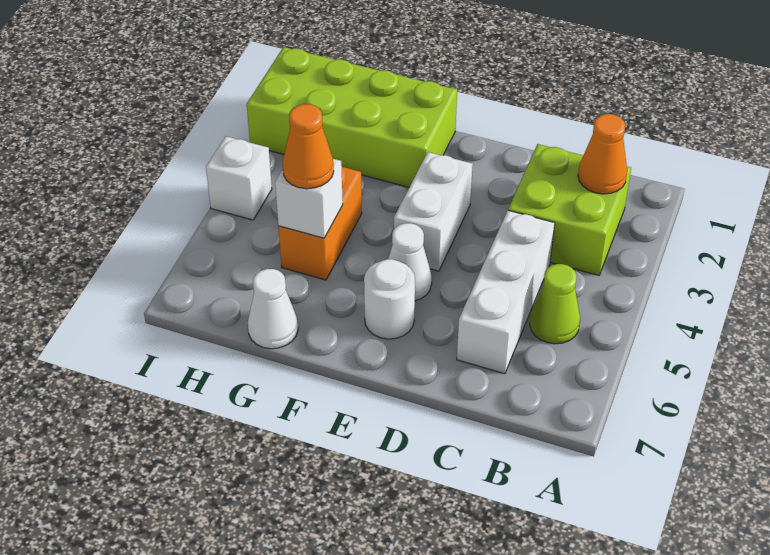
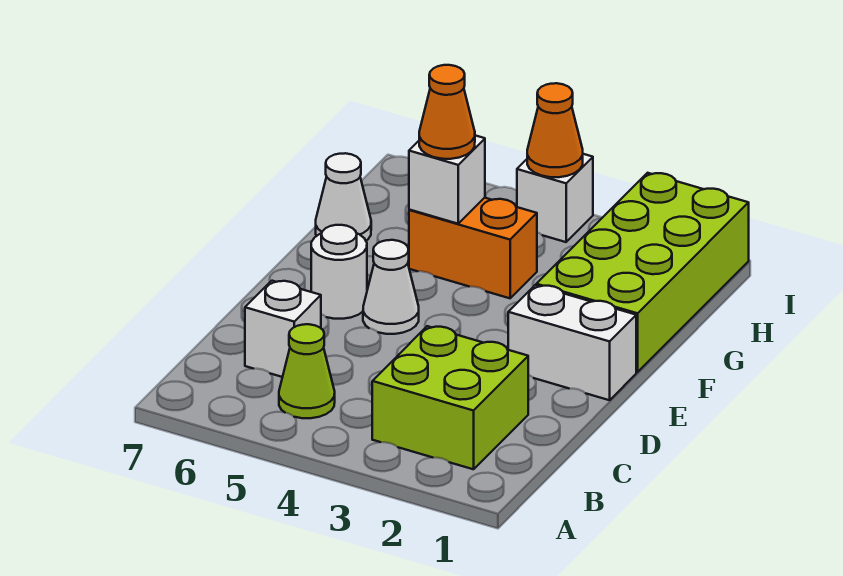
orange cone B2 level 2 -> orange cone I4 level 2
white brick C4:C6 level 1 -> white brick C6 level 1
white brick E3:E4 level 1 -> white brick E1:E2 level 1

